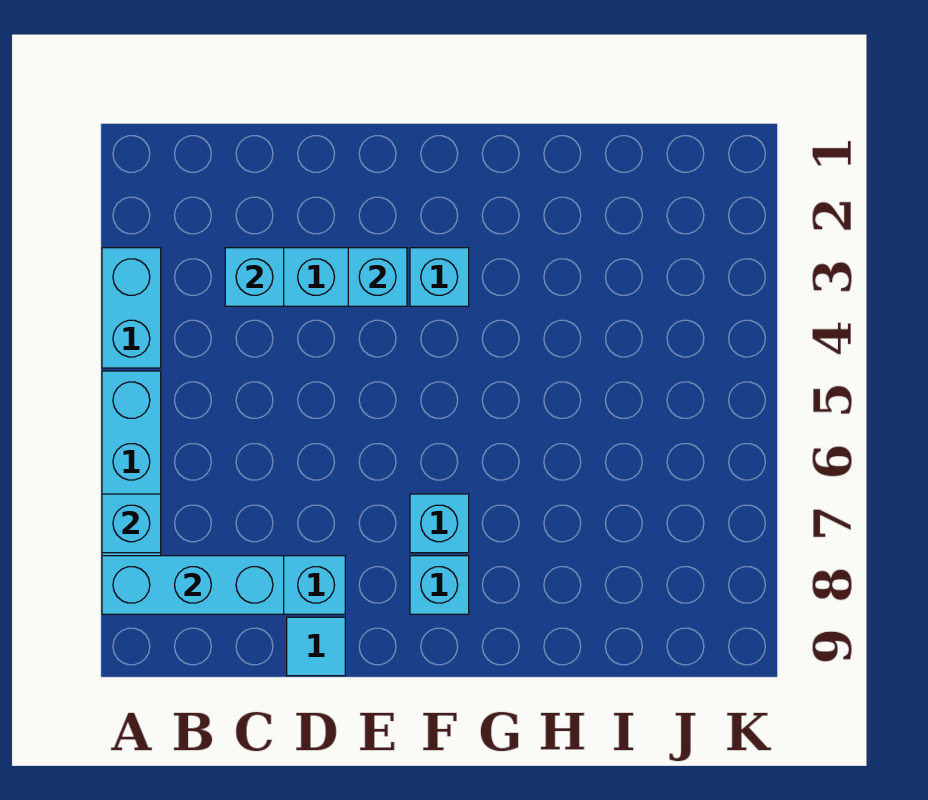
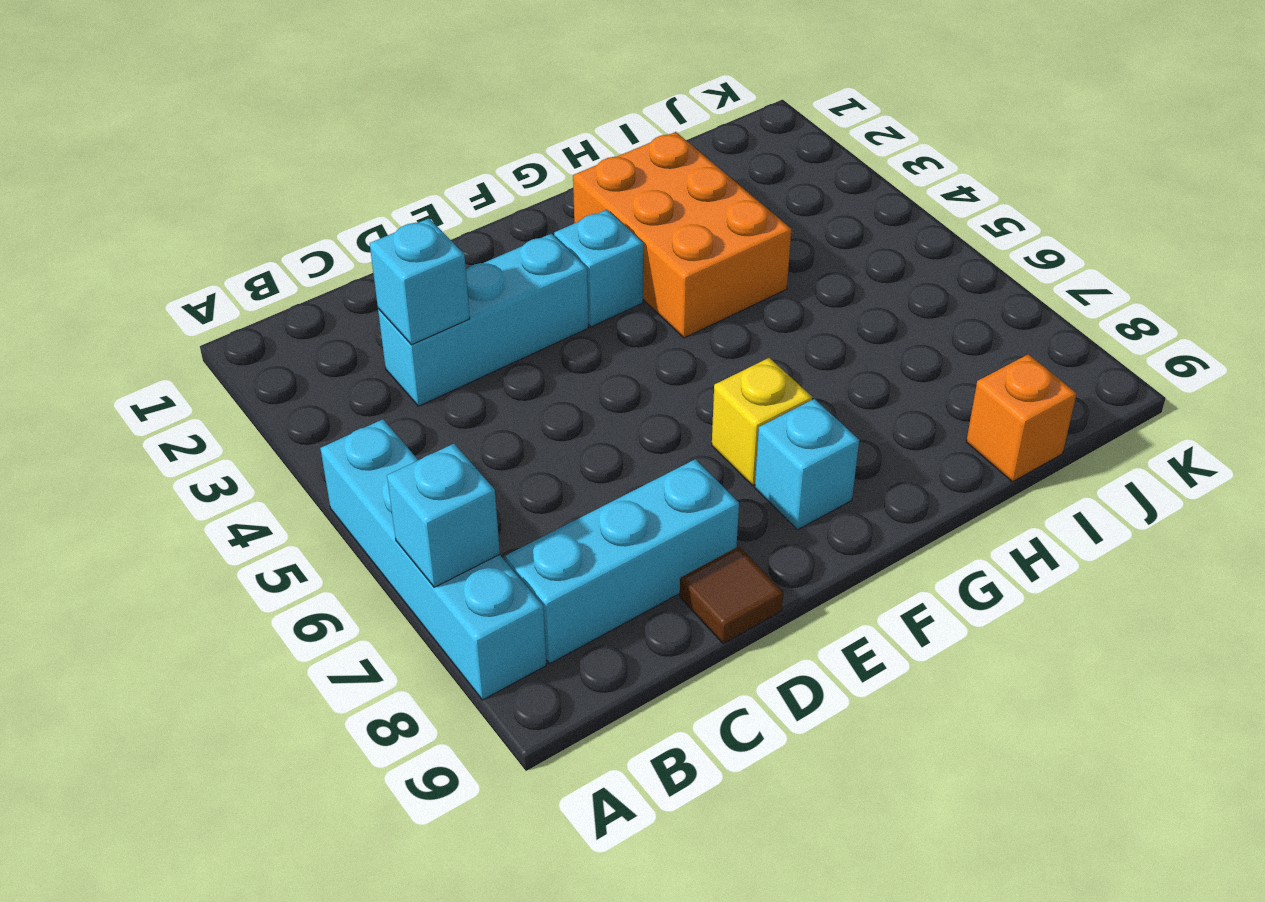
cyan brick A3:A4 level 1 -> none
cyan brick A8:C8 level 2 -> none
cyan tile D9 level 1 -> brown tile D9 level 1
cyan brick E3 level 2 -> none
cyan brick F7 level 1 -> yellow brick F7 level 1
none -> orange brick G2:H4 level 1
none -> orange brick I9 level 1

